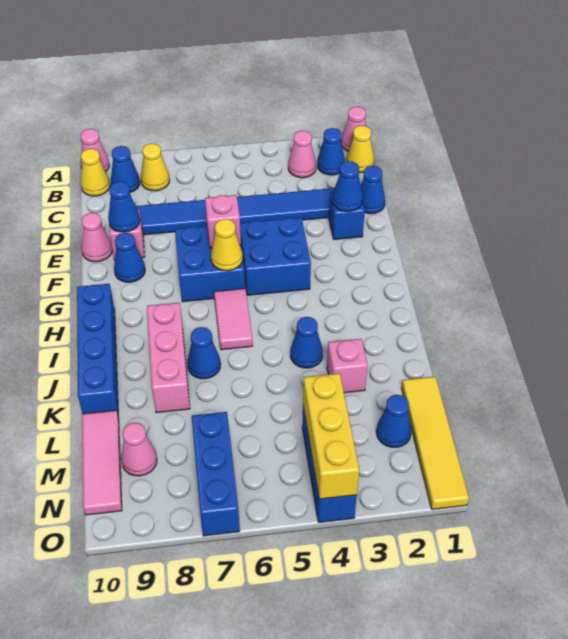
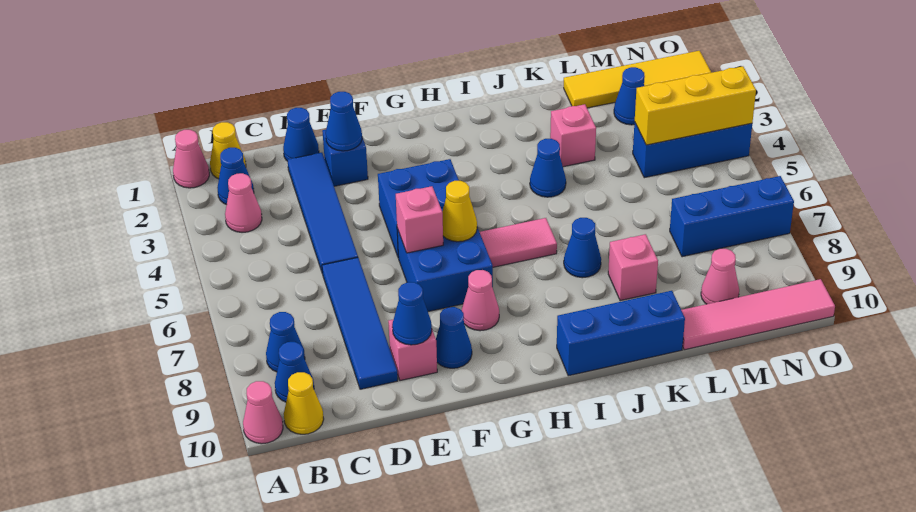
yellow cone B8 level 1 -> blue cone B8 level 1
pink cone E10 level 1 -> pink cone G8 level 1
blue brick H10:K10 level 1 -> blue brick I10:K10 level 1
pink brick I8:K8 level 1 -> pink brick K8 level 1
pink tile L10:N10 level 1 -> pink tile L10:O10 level 1

